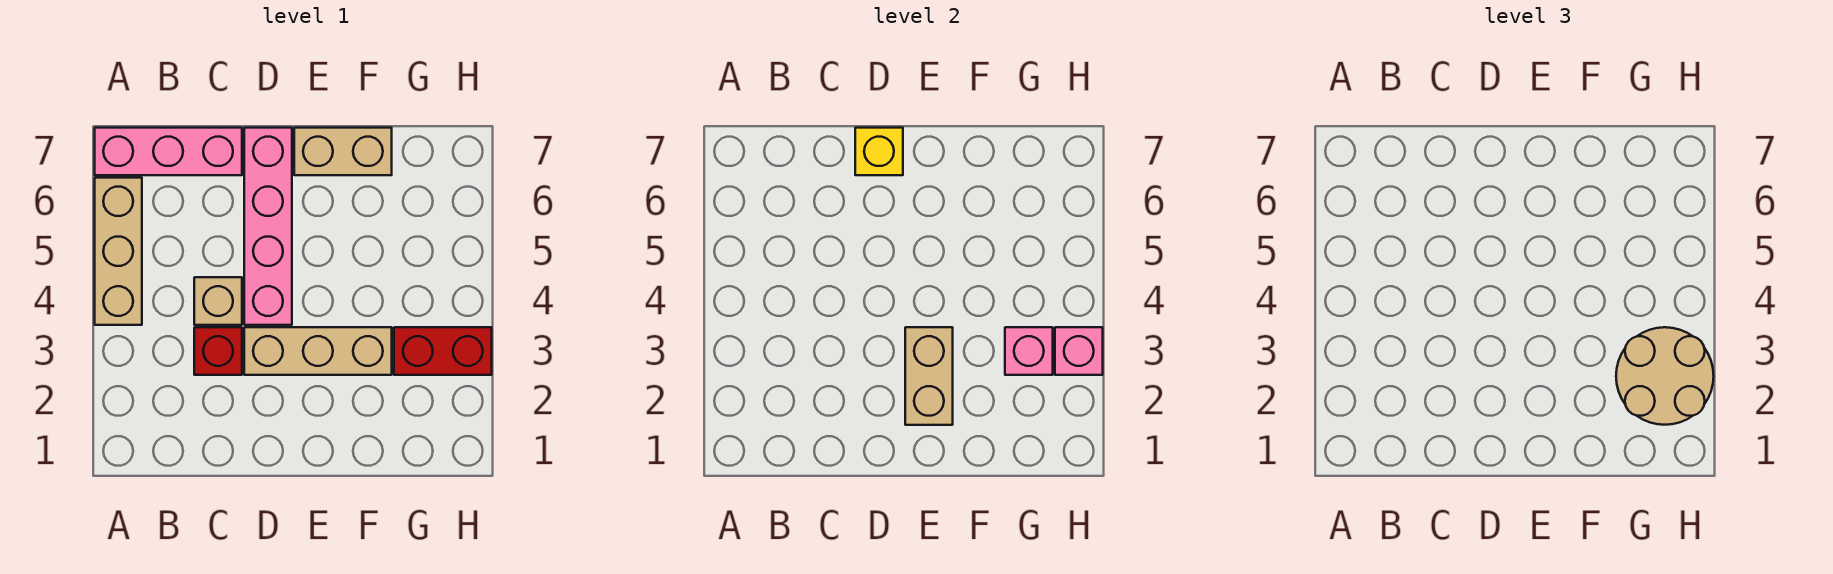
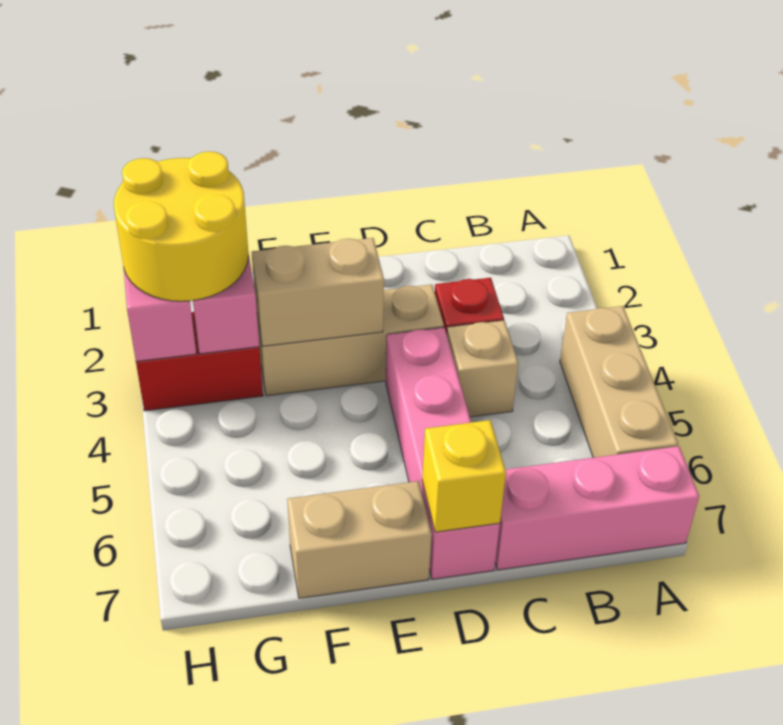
tan brick E2:E3 level 2 -> tan brick E3:F3 level 2
tan round brick G2:H3 level 3 -> yellow round brick G2:H3 level 3

